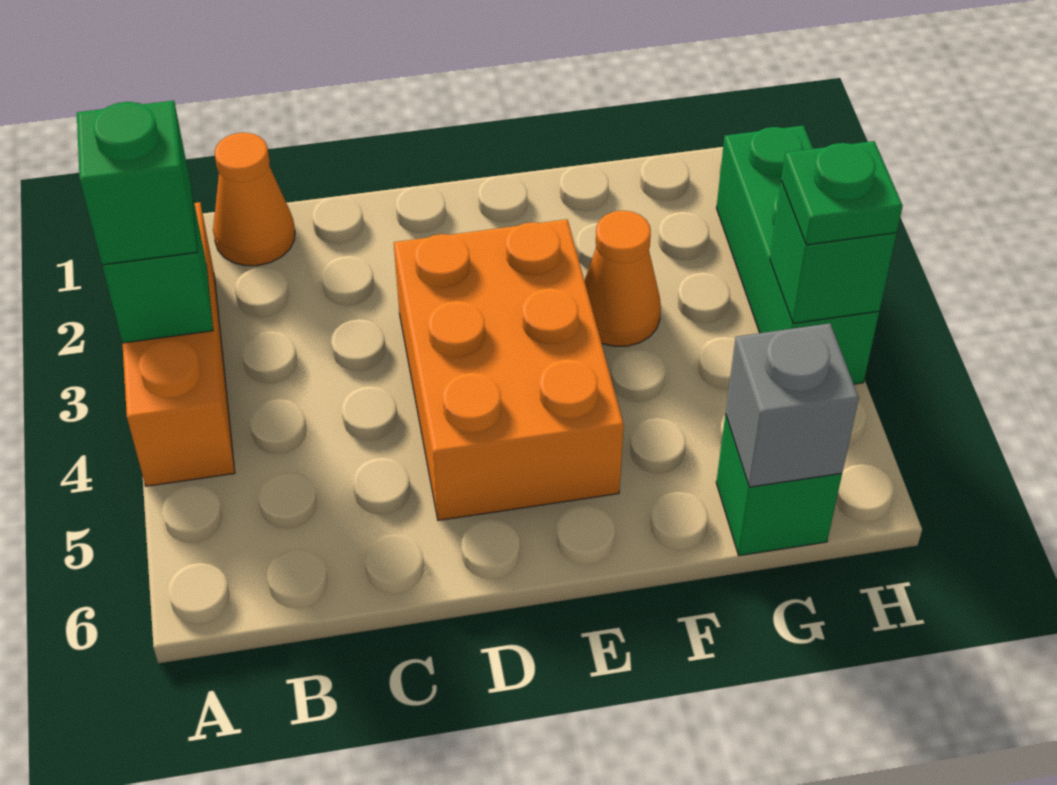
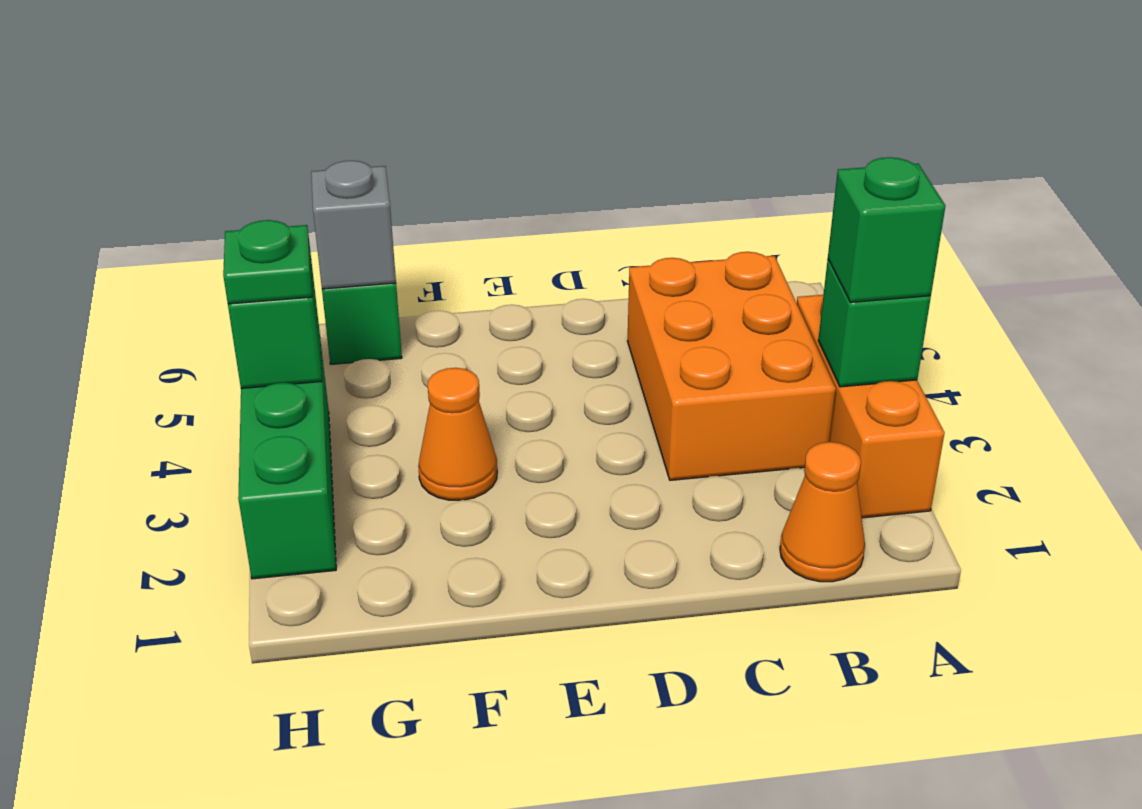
orange brick D3:E5 level 1 -> orange brick B3:C5 level 1

